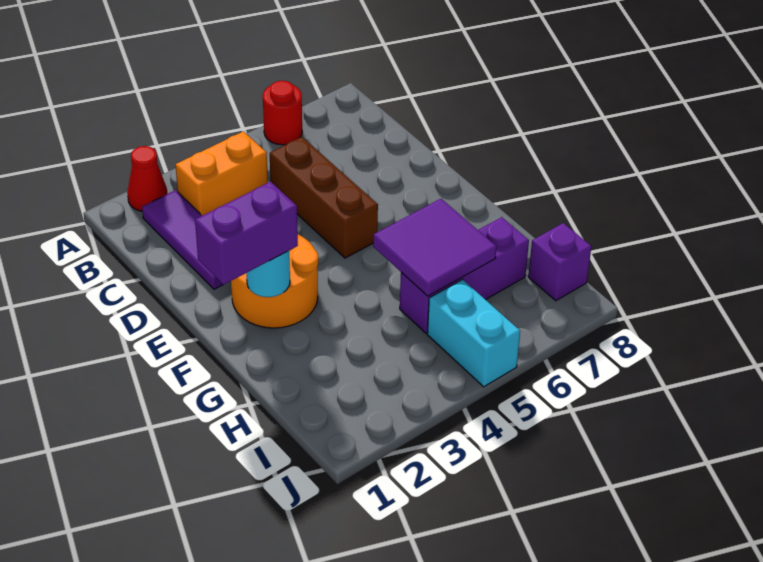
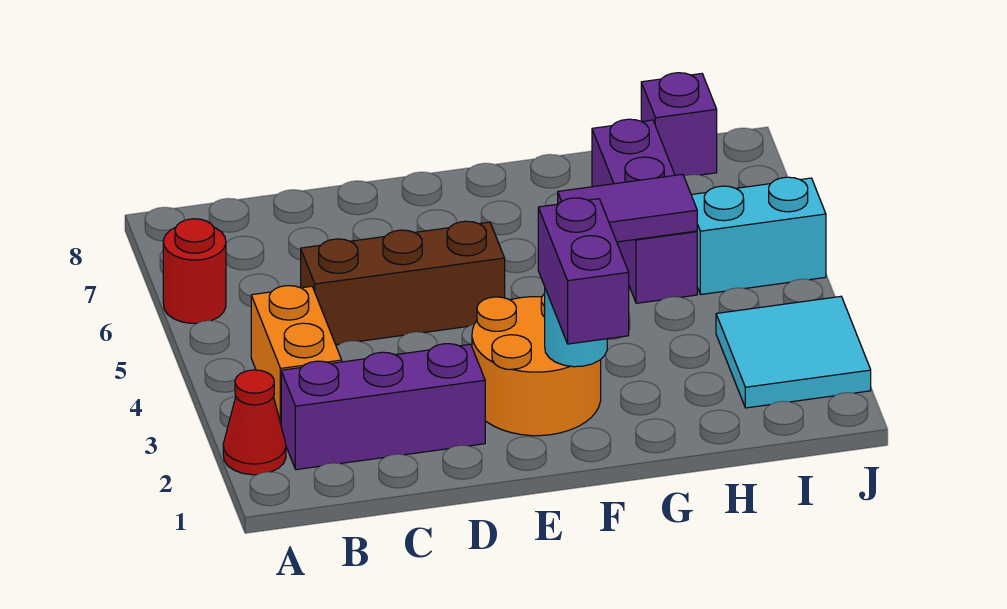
purple tile B2:D2 level 1 -> purple brick B2:D2 level 1
purple tile G5:H6 level 2 -> purple tile G5:H5 level 2
none -> cyan tile I2:J3 level 1

